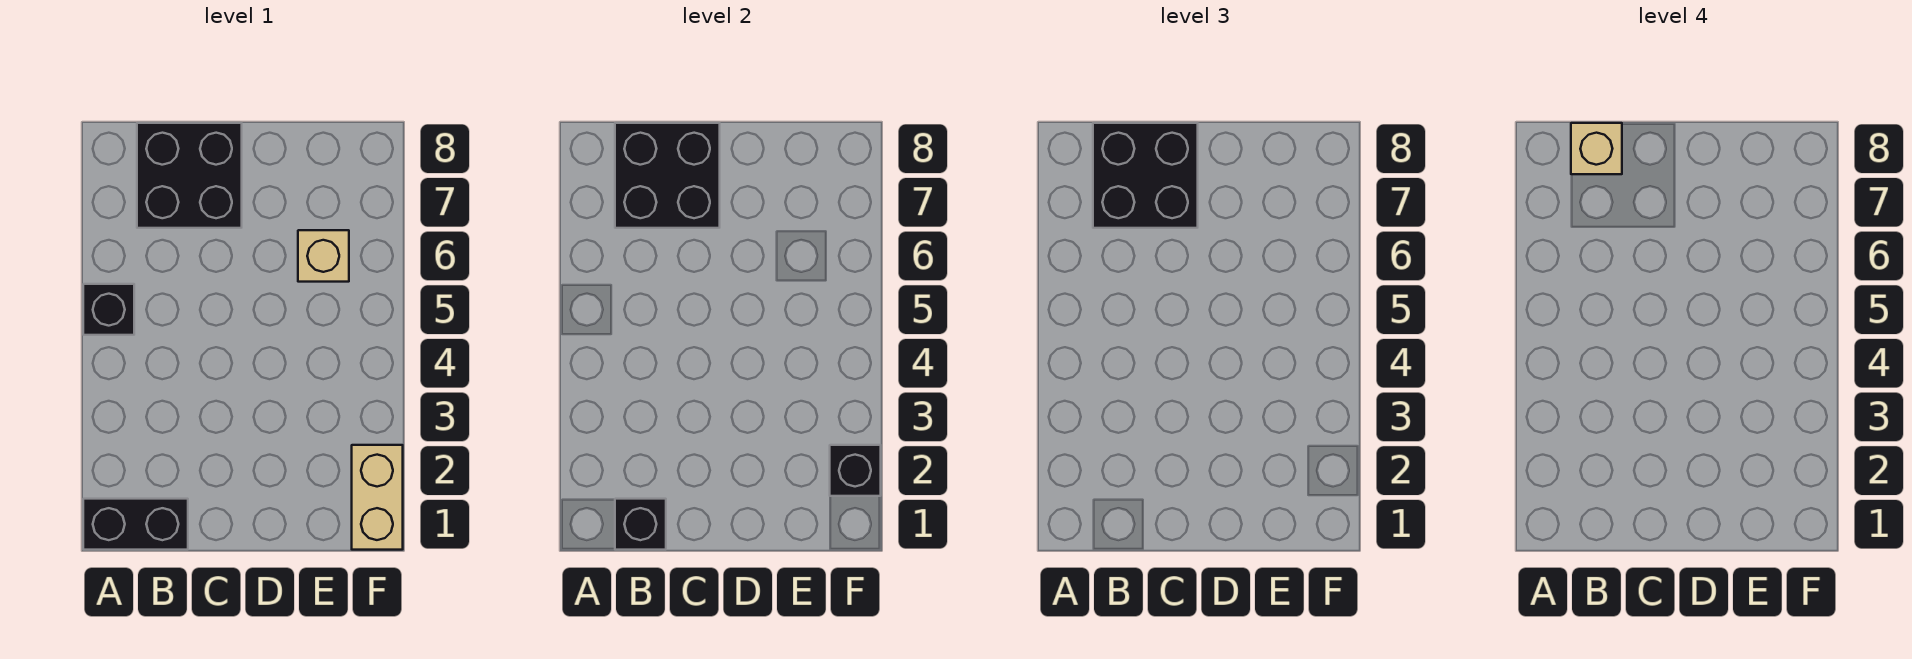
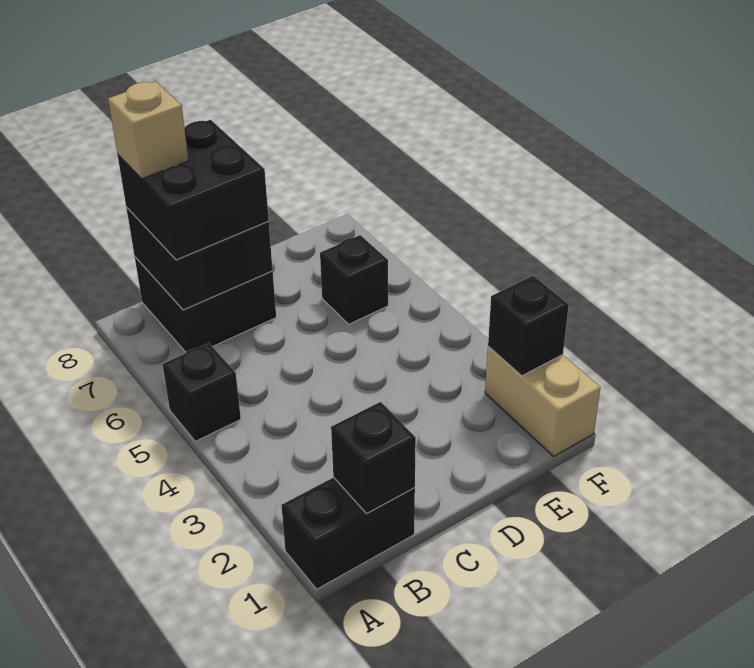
tan brick E6 level 1 -> black brick E6 level 1

